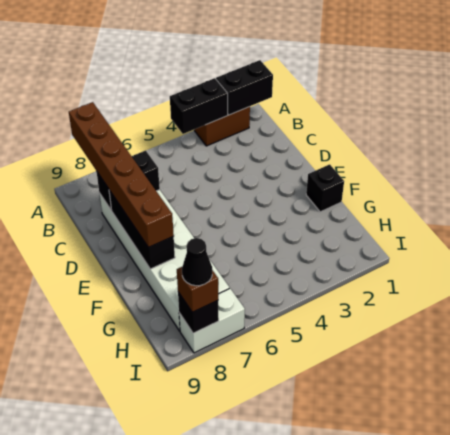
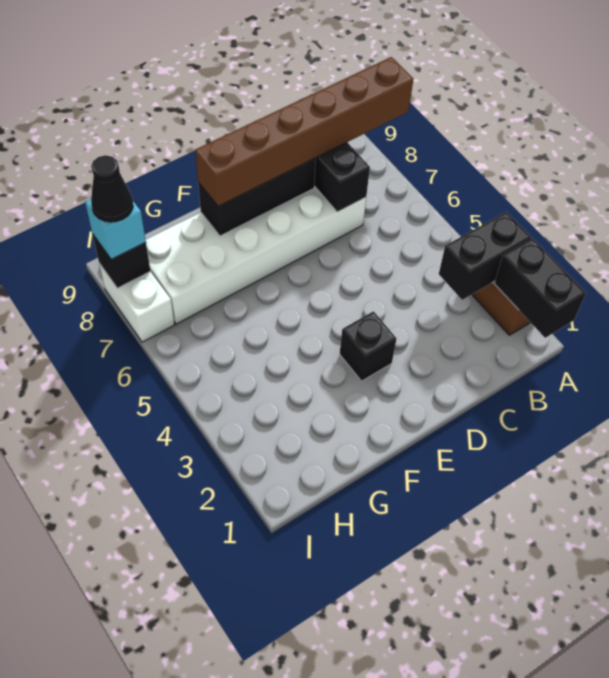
black brick A3:A4 level 2 -> black brick A3:B3 level 2
black brick F1 level 1 -> black brick E3 level 1
brown brick I8 level 3 -> cyan brick I8 level 3

